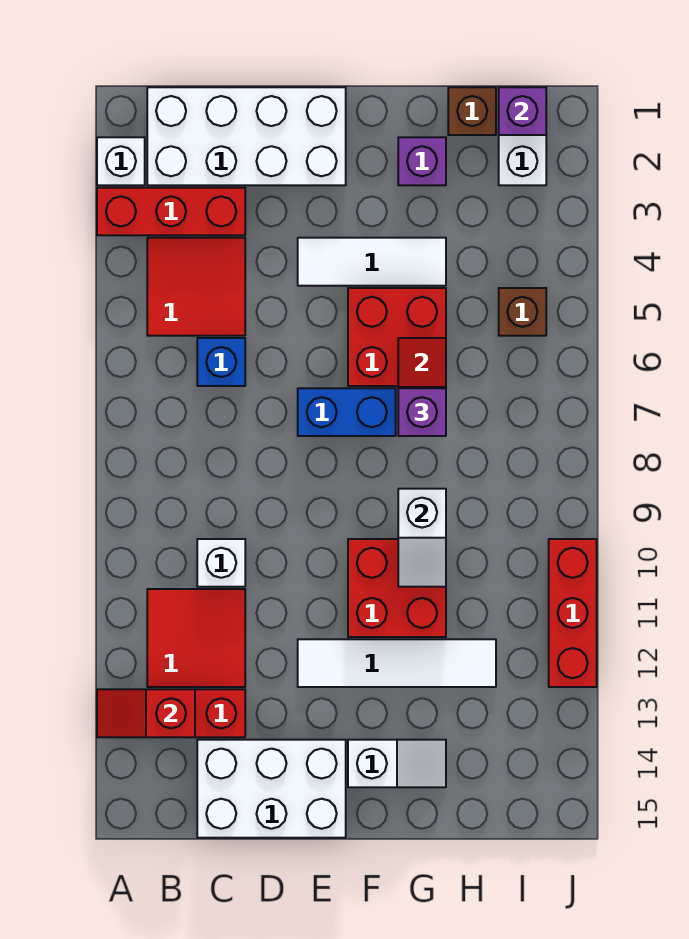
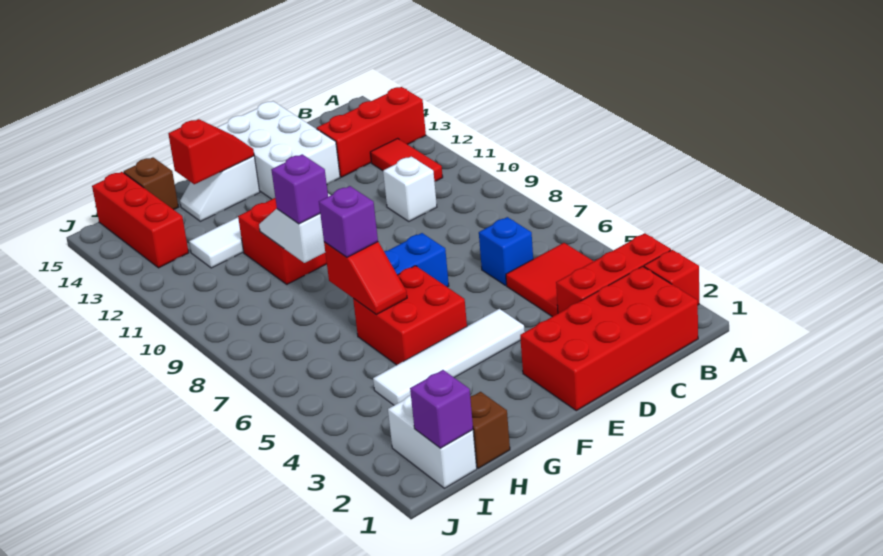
white brick A2 level 1 -> red brick A2 level 1
red slope A13:B13 level 2 top B -> red slope F14:G14 level 2 top G
white brick B1:E2 level 1 -> red brick B1:E2 level 1
red tile B11:C12 level 1 -> red tile B11:B12 level 1
white brick C14:E15 level 1 -> white brick D13:E15 level 1
white tile E4:G4 level 1 -> white tile E4:H4 level 1
purple brick G2 level 1 -> purple brick G9 level 3
brown brick I5 level 1 -> brown brick H15 level 1
red brick J10:J12 level 1 -> red brick I13:I15 level 1

